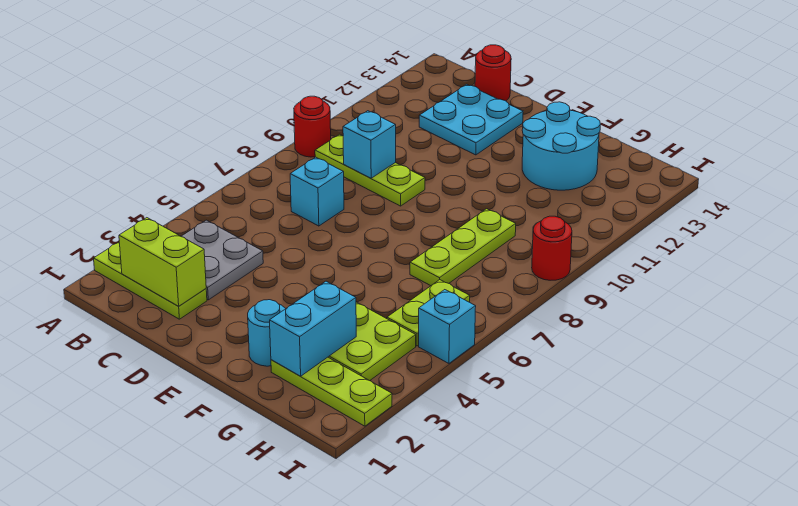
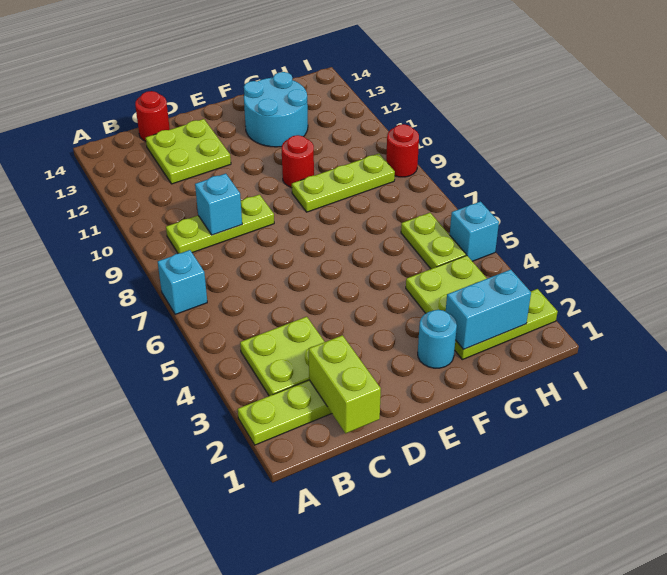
red round brick A9 level 1 -> red round brick F10 level 1
lime brick B2:C2 level 2 -> lime brick C1:C2 level 2
grey plate B3:C4 level 1 -> lime plate B3:C4 level 1
cyan brick C7 level 1 -> cyan brick A7 level 1
cyan plate C12:D13 level 1 -> lime plate C12:D13 level 1
cyan brick G2:G3 level 2 -> cyan brick G2:H2 level 2
lime plate G7:G9 level 1 -> lime plate F9:H9 level 1

